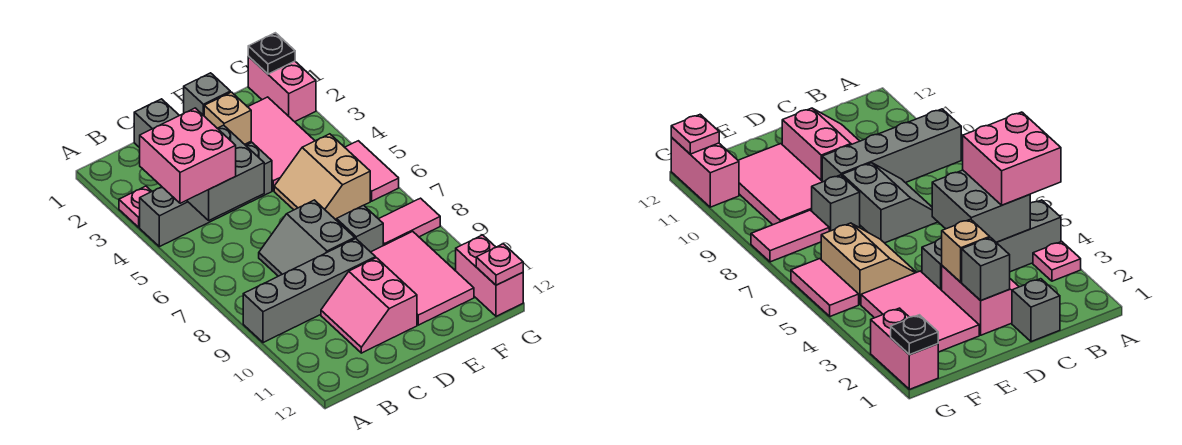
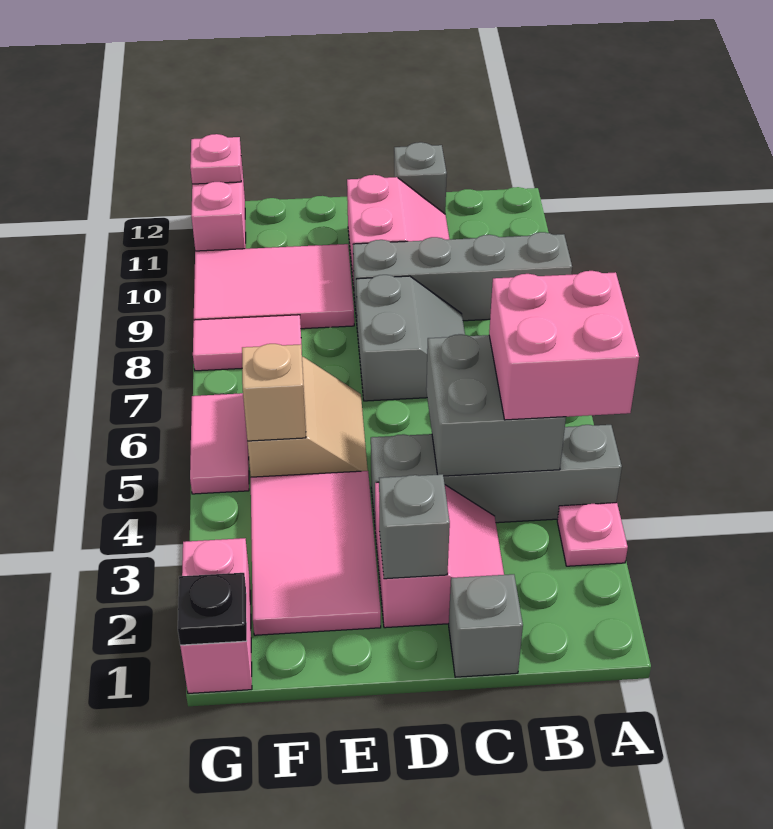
tan brick D3 level 2 -> tan brick F5 level 2
grey brick E8 level 1 -> grey brick C12 level 1
pink tile E9:F11 level 1 -> pink tile E9:G10 level 1

